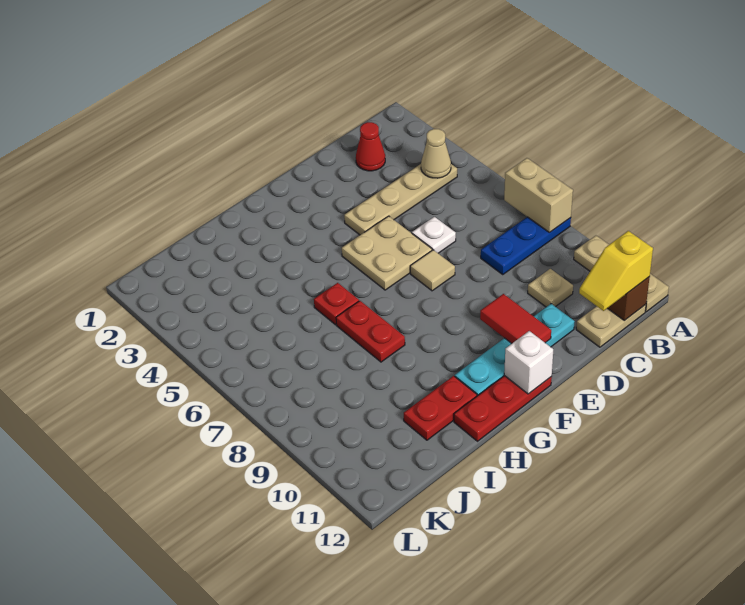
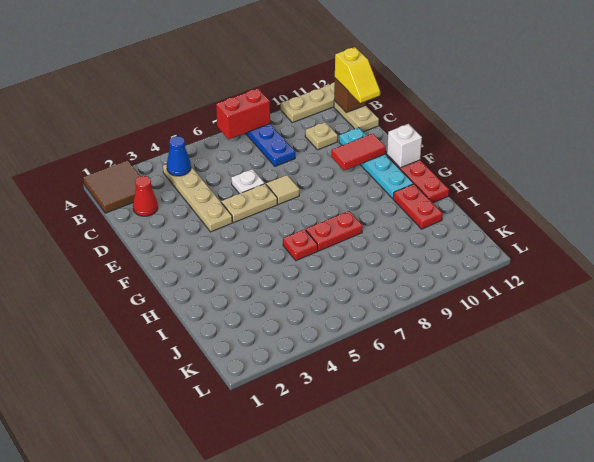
none -> brown tile A1:B2 level 1
tan brick A7:A8 level 2 -> red brick A7:A8 level 2
tan cone B4 level 2 -> blue cone B4 level 2
tan plate E5:F6 level 1 -> tan plate E5:E6 level 1

